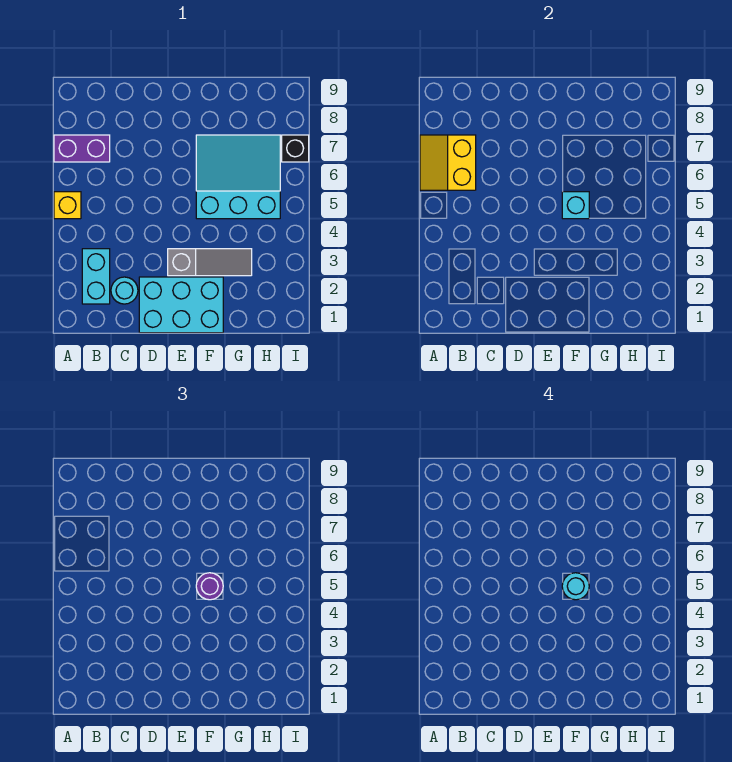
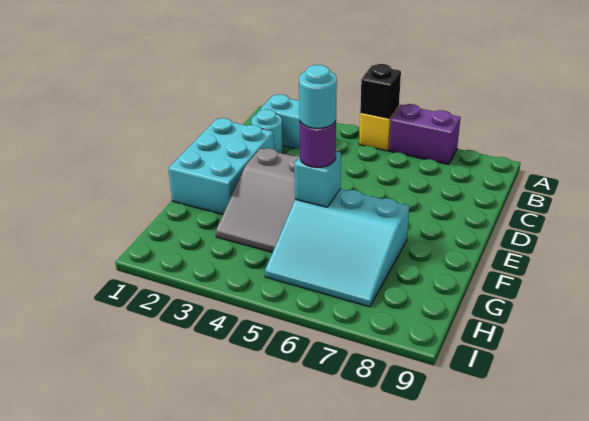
yellow slope A6:B7 level 2 top B -> none
purple brick A7:B7 level 1 -> purple brick A6:A7 level 1
grey slope E3:G3 level 1 top E -> grey slope E3:G4 level 1 top E
cyan slope F5:H7 level 1 top 5 -> cyan slope F5:H7 level 1 top F
black brick I7 level 1 -> black brick A5 level 2

